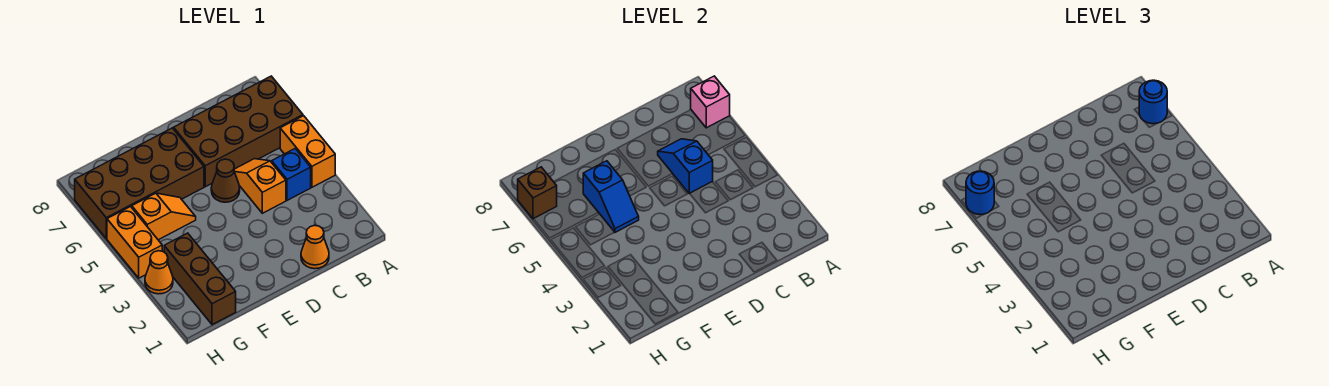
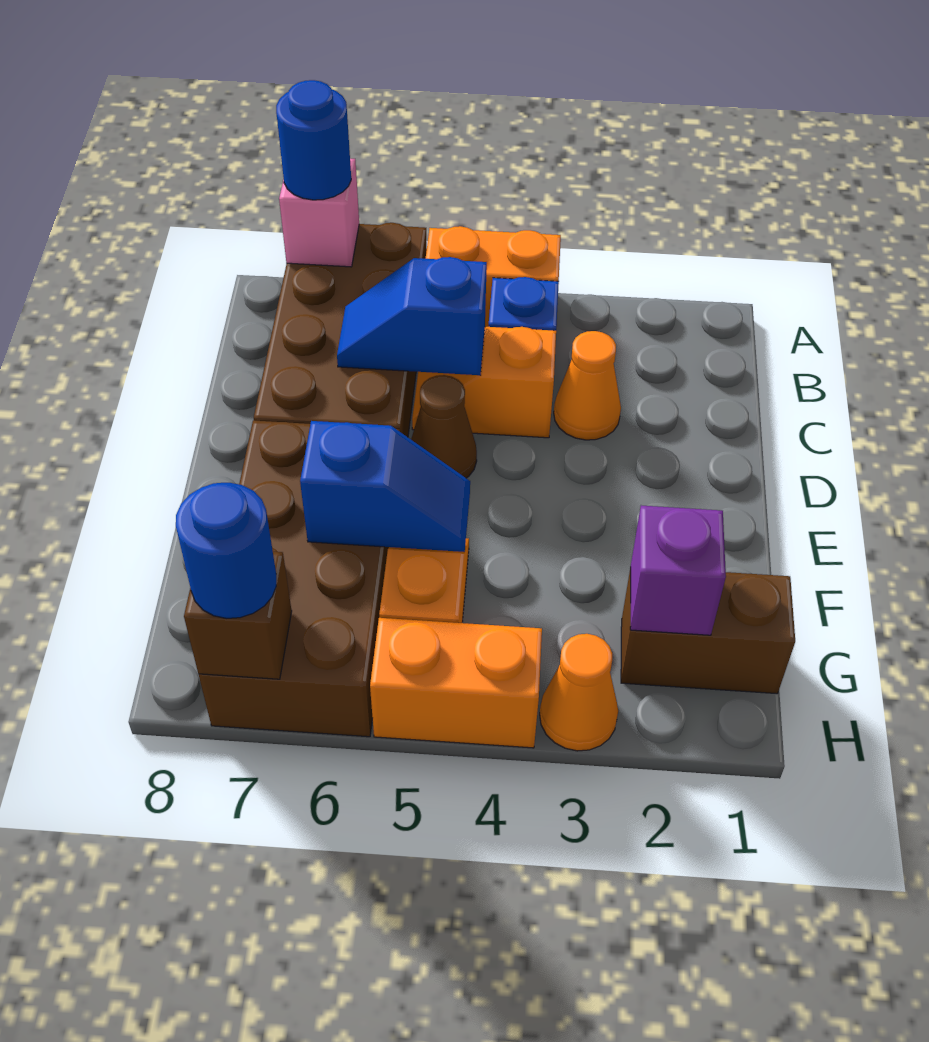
orange cone C1 level 1 -> orange cone C3 level 1
brown brick G1:G3 level 1 -> brown brick G1:G2 level 1
none -> purple brick G2 level 2

